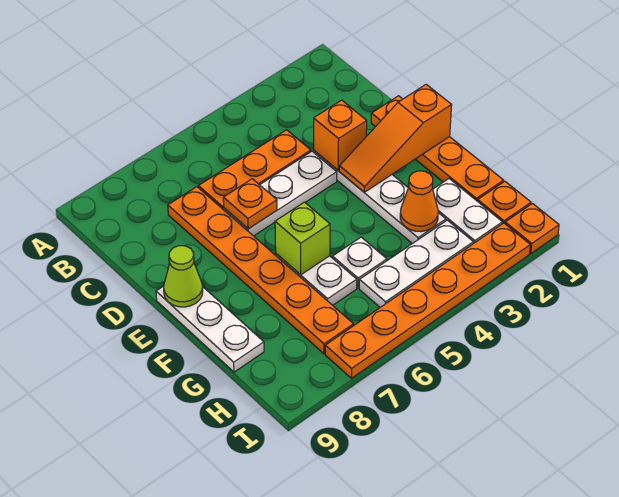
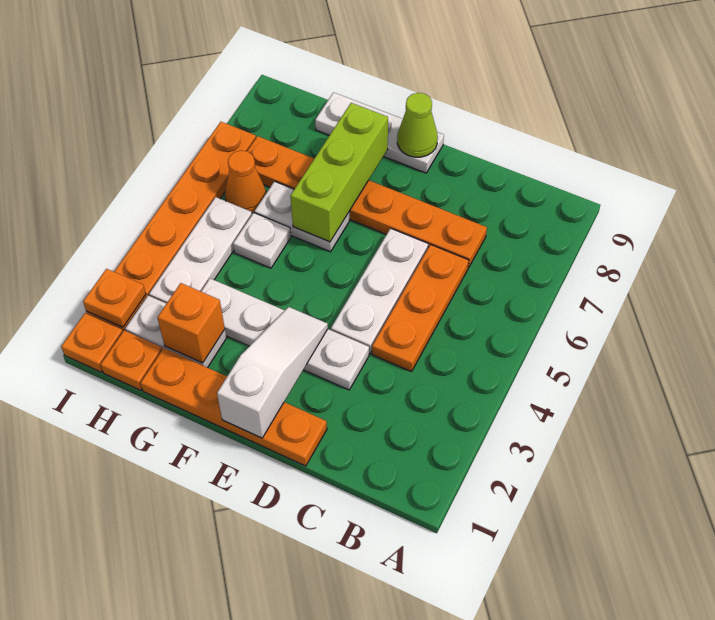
orange brick D3 level 2 -> orange brick G2 level 2
orange plate D6 level 2 -> orange plate I2 level 2
orange slope E1:E3 level 2 top 1 -> white slope E1:E3 level 2 top 1
lime brick F6 level 2 -> lime brick F6:F8 level 2
orange cone G3 level 2 -> orange cone H6 level 1

